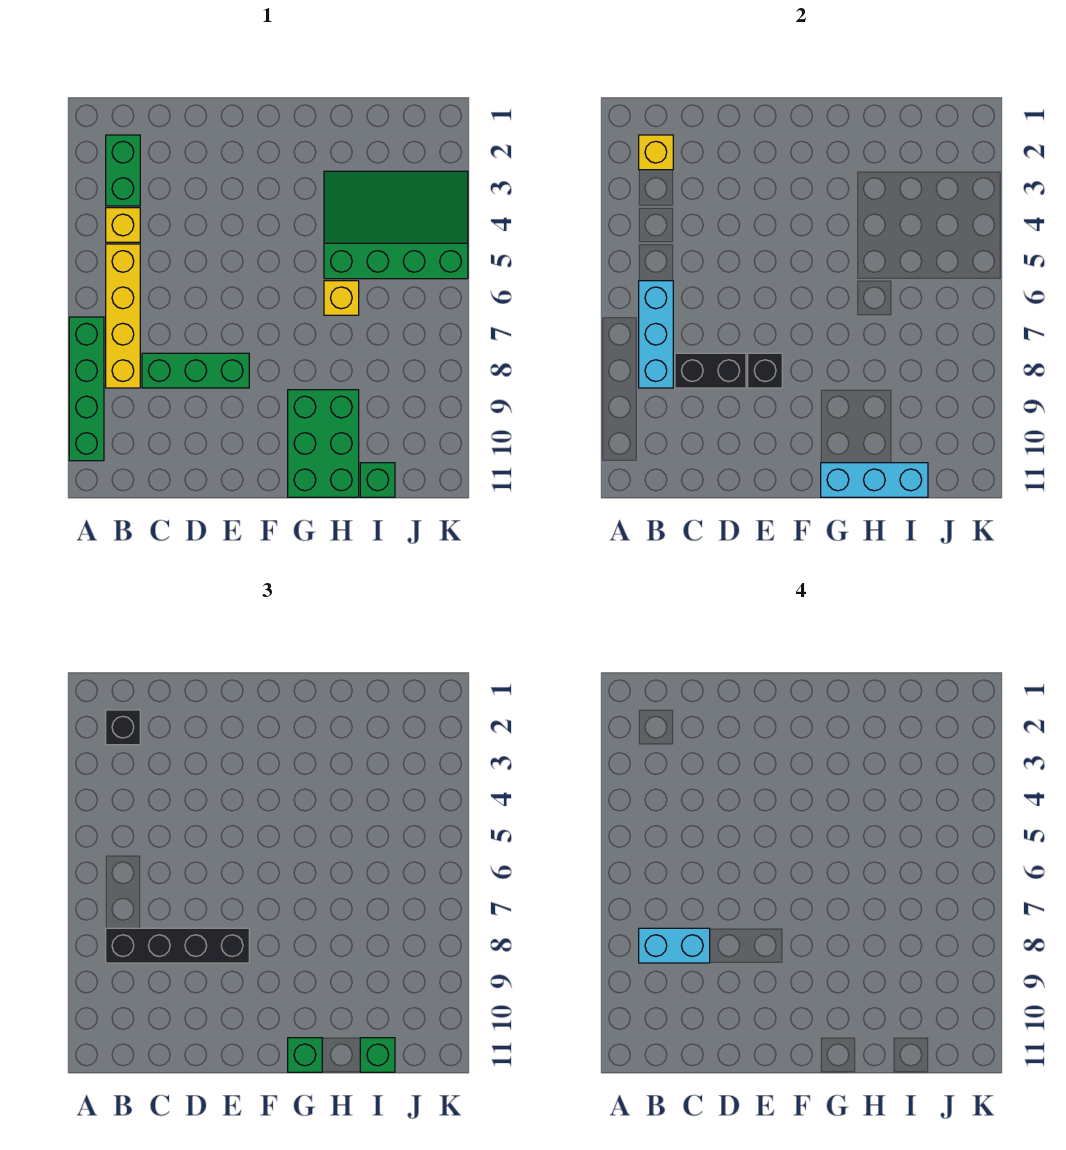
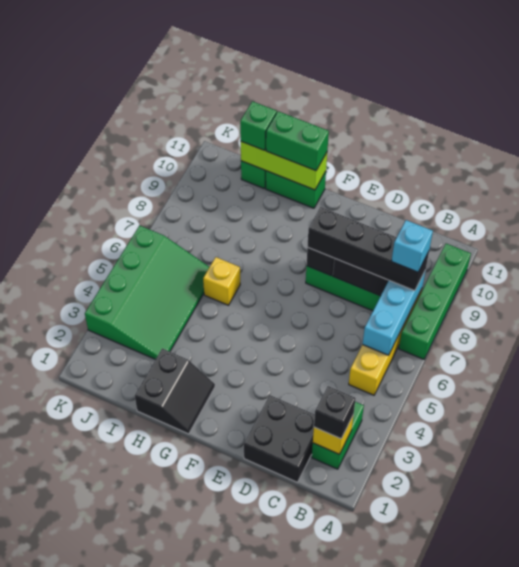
yellow brick B4 level 1 -> none
cyan brick B8:C8 level 4 -> cyan brick B8 level 4
none -> black brick C1:D2 level 1
none -> black slope G1:H2 level 1 top H
green brick G9:H11 level 1 -> green brick G11:H11 level 1
cyan brick G11:I11 level 2 -> lime brick G11:I11 level 2
green brick G11 level 3 -> green brick G11:H11 level 3
green slope H3:K5 level 1 top 5 -> green slope I3:K6 level 1 top K

